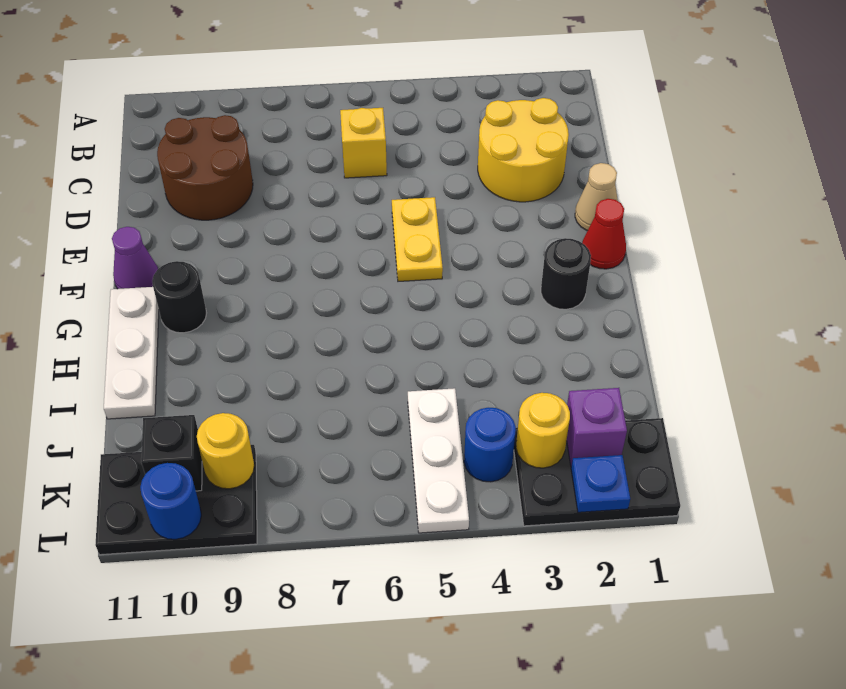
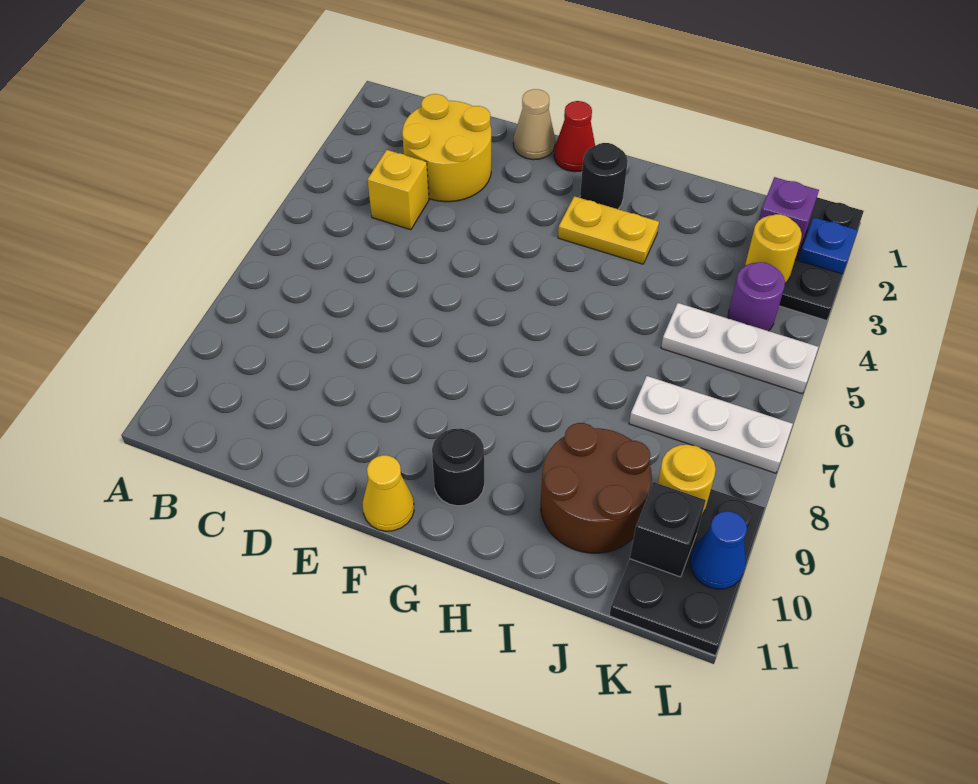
yellow brick C6 level 1 -> yellow brick C4 level 1
brown round brick C9:D10 level 1 -> brown round brick I9:J10 level 1
yellow plate E5:F5 level 1 -> yellow plate G3:H3 level 1
purple cone F11 level 1 -> yellow cone F11 level 1
white plate G11:I11 level 1 -> white plate J7:L7 level 1
blue round brick K4 level 1 -> purple round brick K4 level 1
blue round brick L10 level 2 -> blue cone L10 level 2

